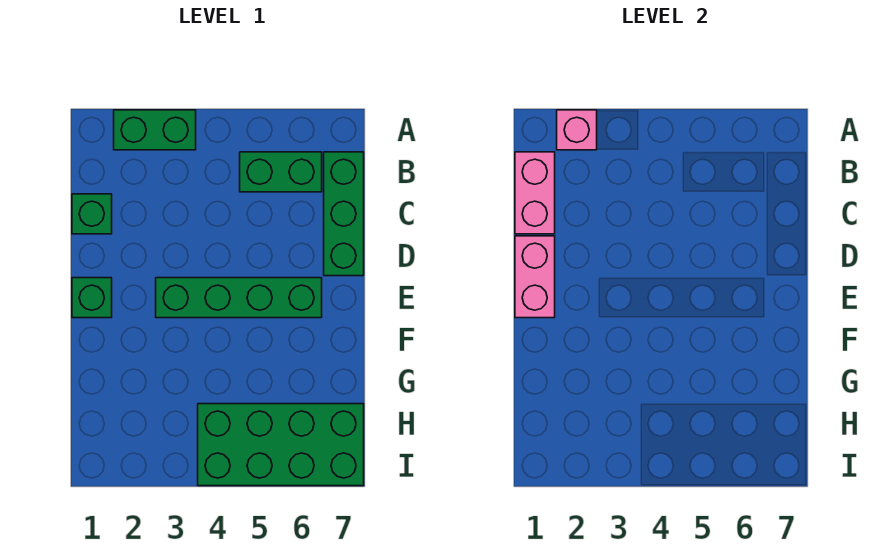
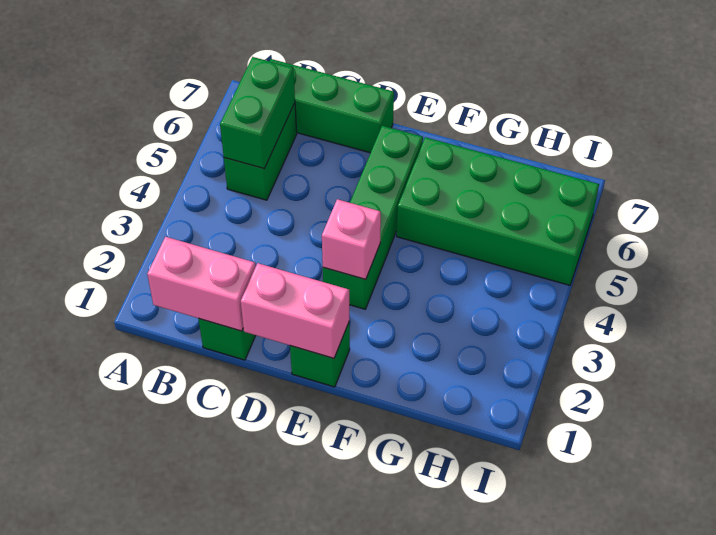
green brick A2:A3 level 1 -> green brick B5:B6 level 2
pink brick A2 level 2 -> pink brick E3 level 2
green brick H4:I7 level 1 -> green brick F5:I6 level 1

